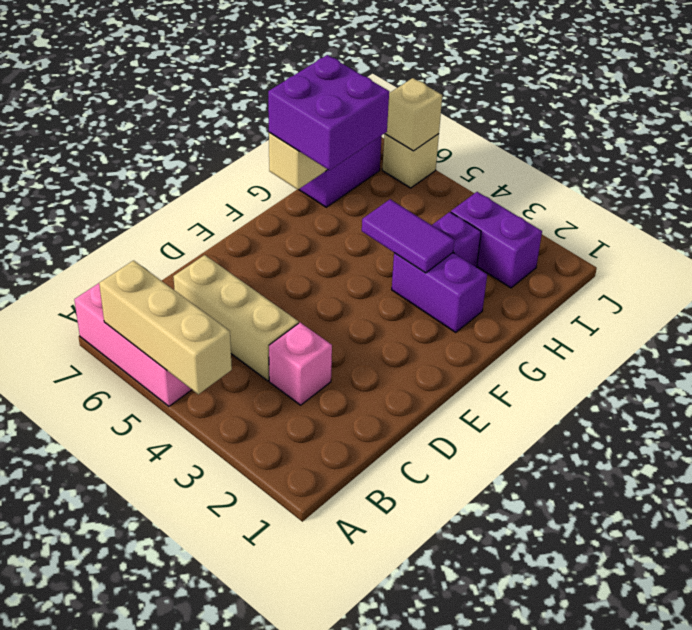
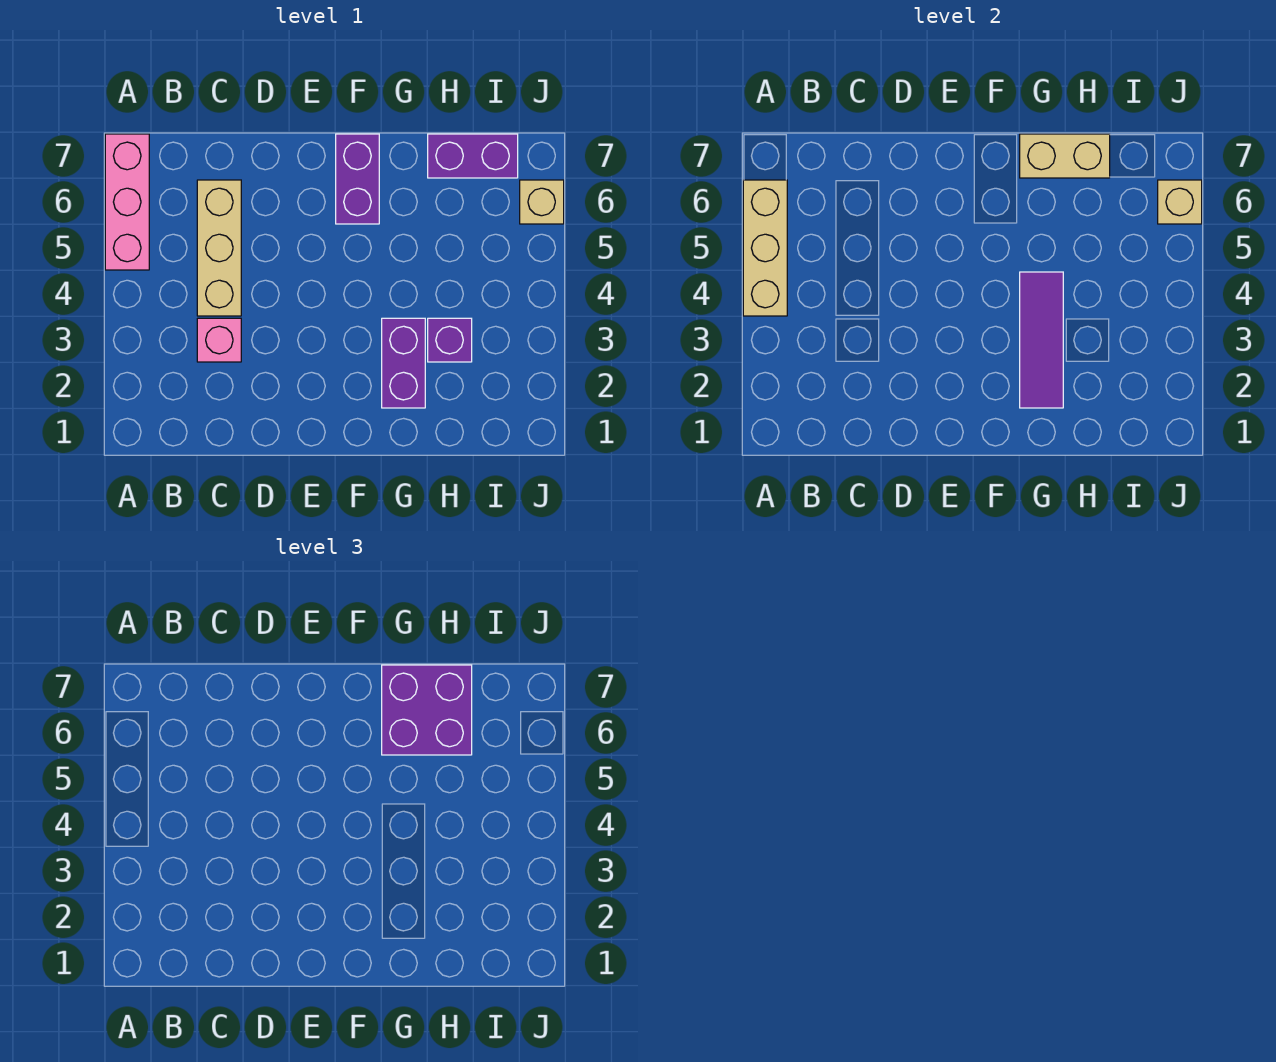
purple tile G3:G4 level 2 -> purple tile G2:G4 level 2
purple brick I2:I3 level 1 -> purple brick F6:F7 level 1

